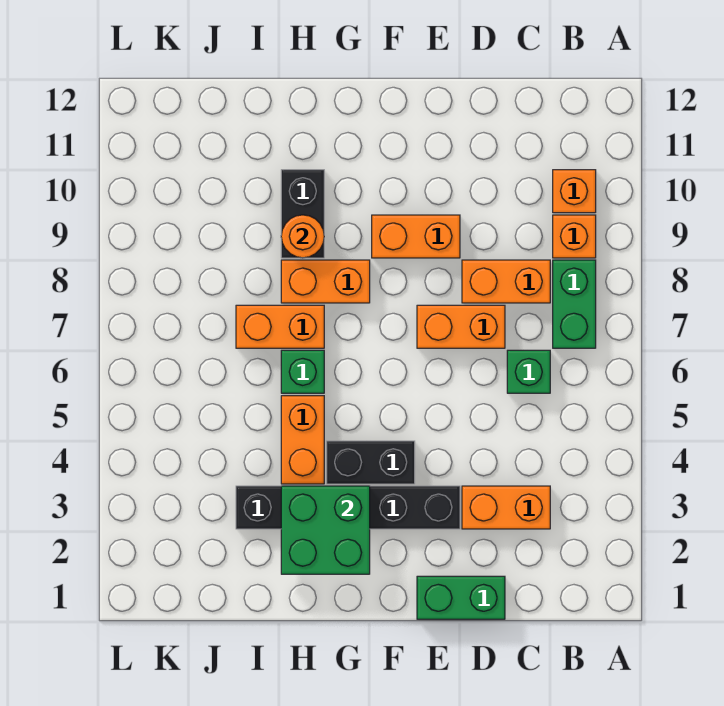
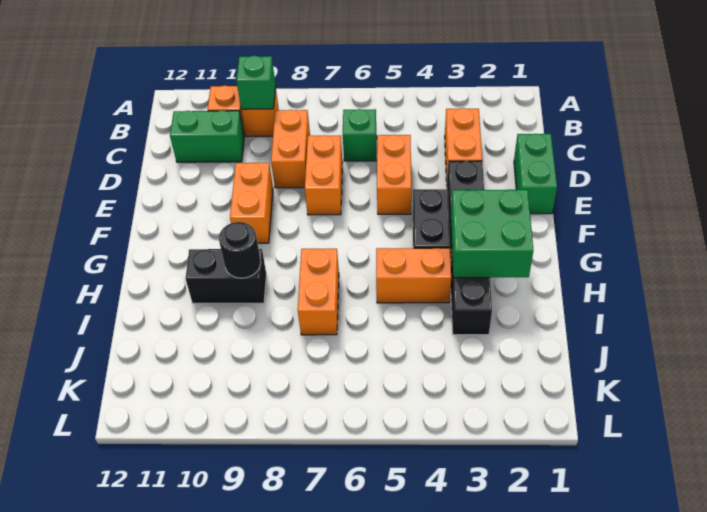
green brick B7:B8 level 1 -> green brick C10:C11 level 1
orange brick G8:H8 level 1 -> orange brick D5:E5 level 1
green brick H6 level 1 -> green brick B9 level 2
orange round brick H9 level 2 -> black round brick H9 level 2

